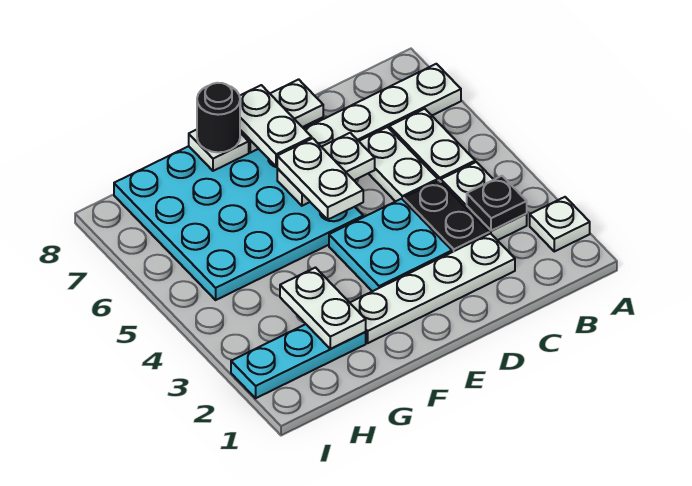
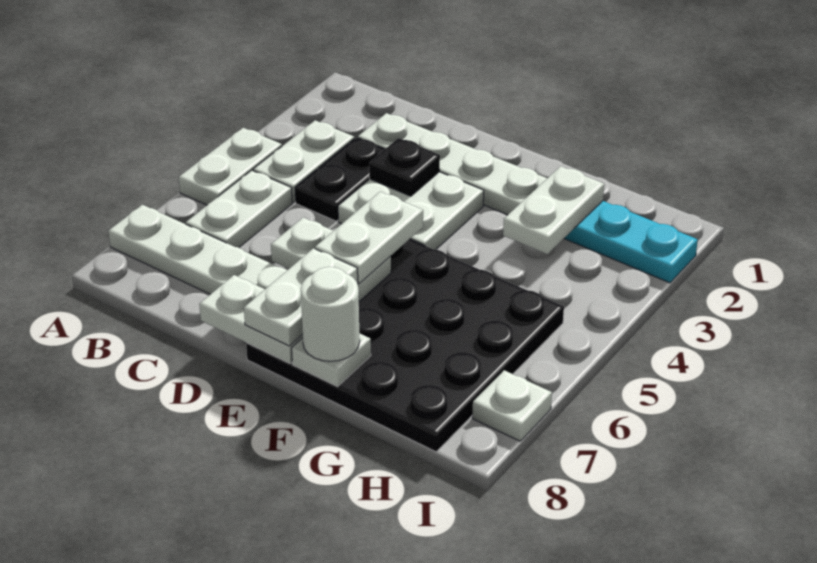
white plate A2 level 1 -> white plate I7 level 1
black plate B3 level 2 -> black plate D3 level 2
white plate C5:C6 level 1 -> white plate A4:A5 level 1
cyan plate D3:E4 level 1 -> white plate D3:E4 level 1
cyan plate E5:H8 level 1 -> black plate E5:H8 level 1
black round brick F8 level 3 -> white round brick F8 level 3

